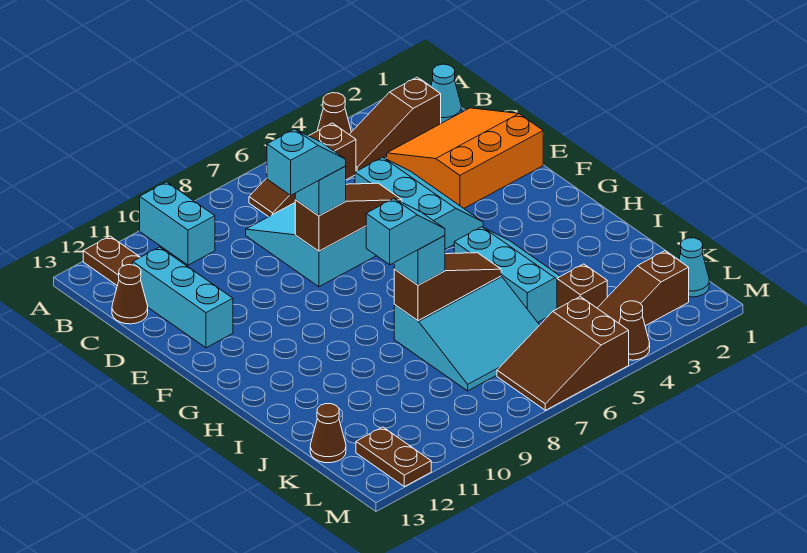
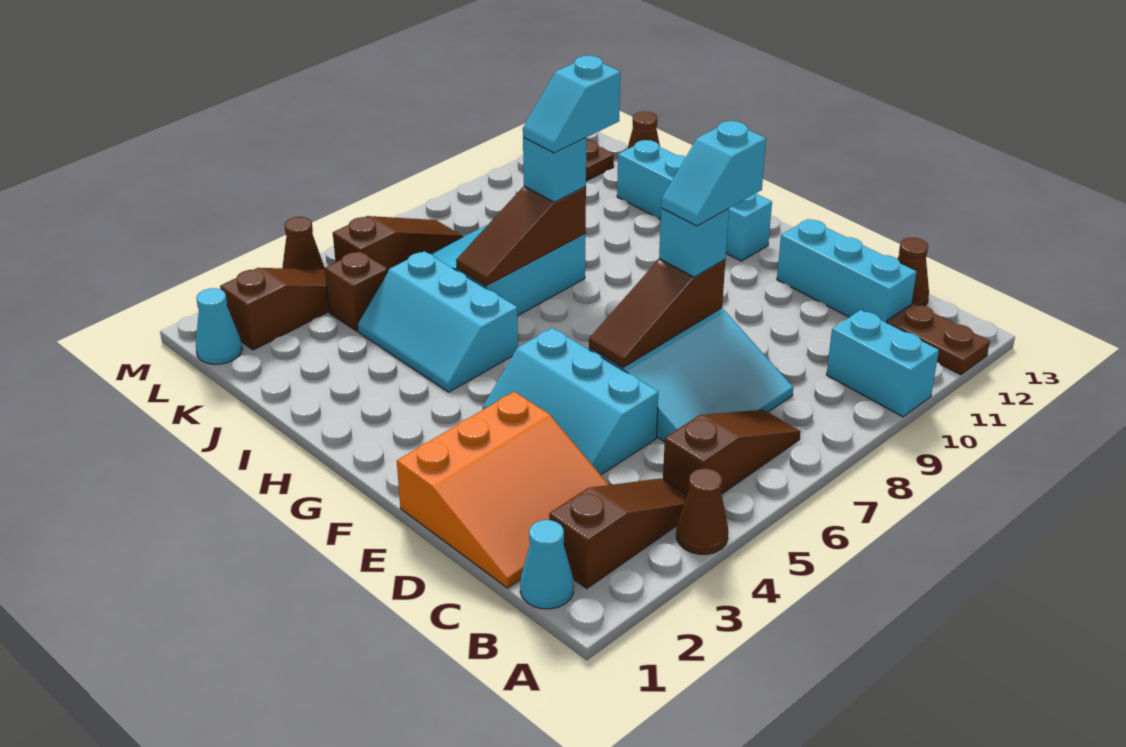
none -> cyan brick G12:J12 level 1
brown slope L5:M7 level 1 top 5 -> brown slope L5:L7 level 1 top 5

